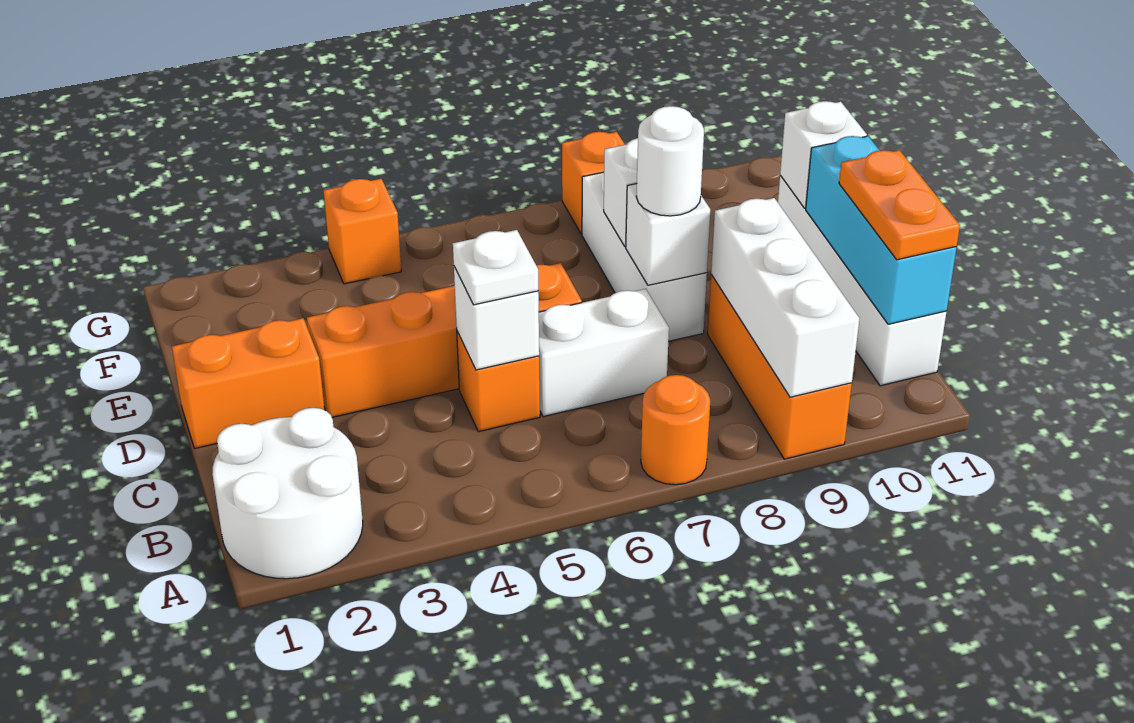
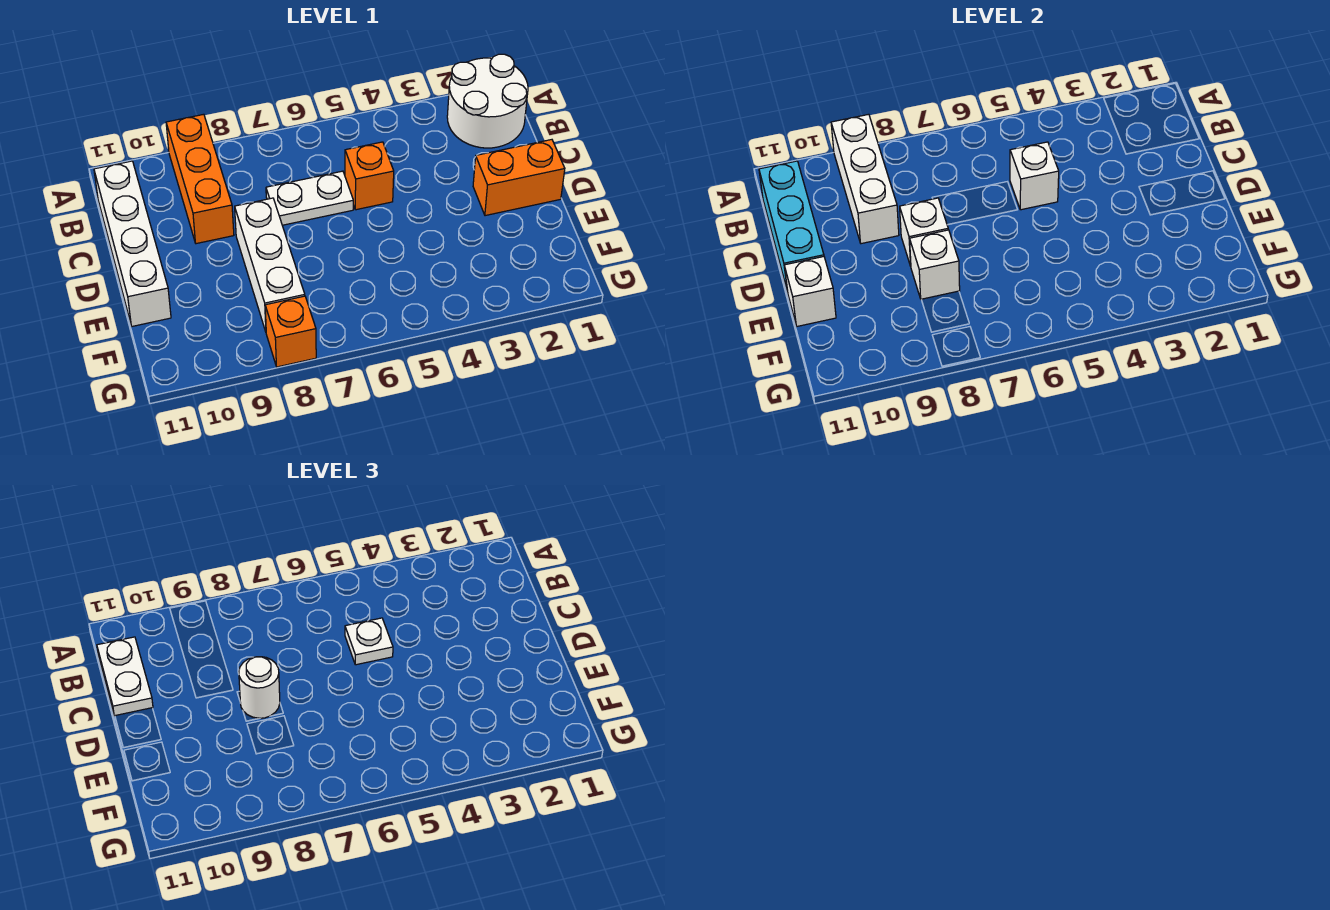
orange round brick A7 level 1 -> none
orange plate B11:C11 level 3 -> white plate B11:C11 level 3
white brick C6:C7 level 1 -> white plate C6:C7 level 1
orange brick D3:D6 level 1 -> none
orange brick G4 level 1 -> none

